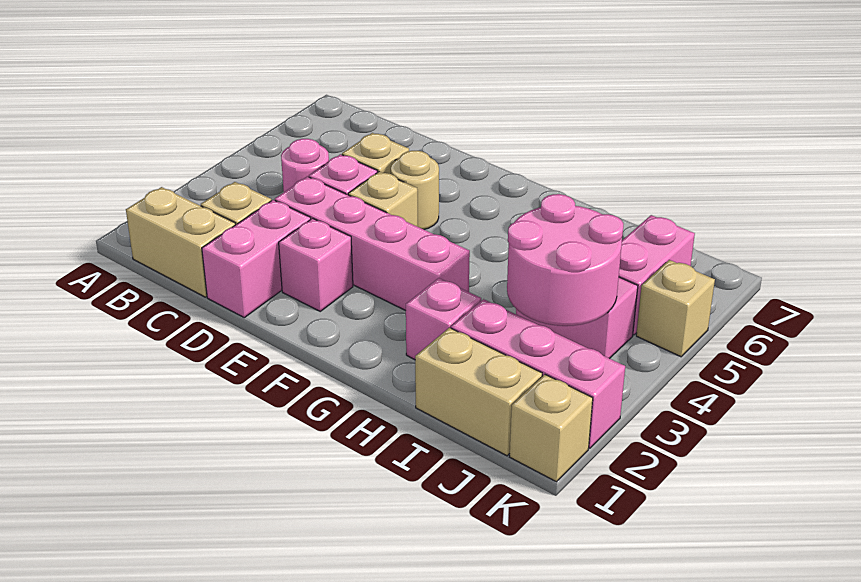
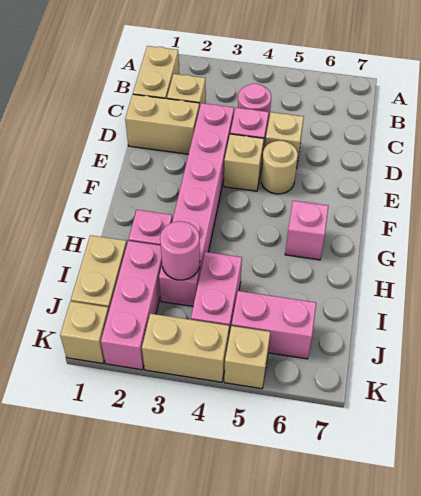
pink brick D1:D2 level 1 -> tan brick D1:D2 level 1
pink brick D3:G3 level 1 -> pink brick D3:I3 level 1
pink brick E2 level 1 -> pink brick G6 level 1
pink round brick I3:J4 level 2 -> pink round brick I3 level 2
none -> tan brick K3:K4 level 1

